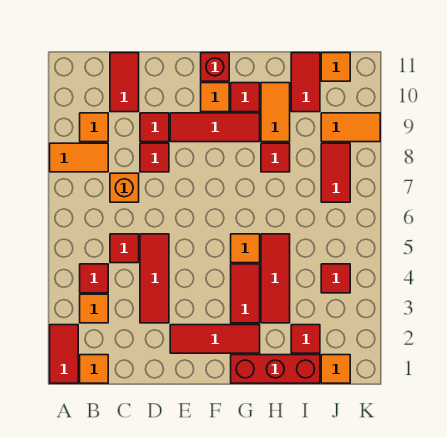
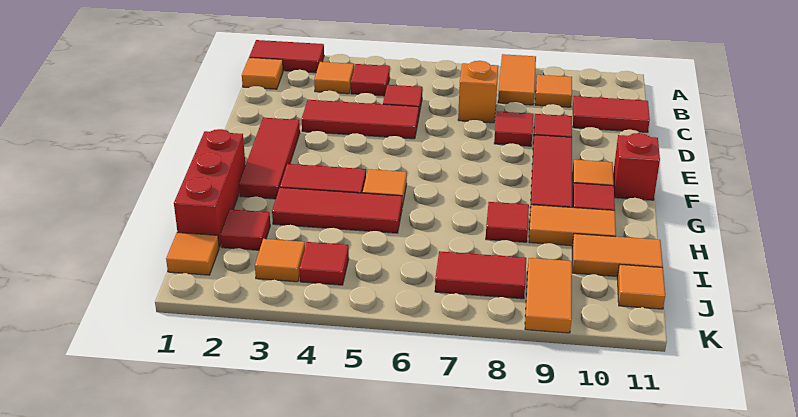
red tile I10:I11 level 1 -> orange tile I10:I11 level 1
none -> orange tile J3 level 1

